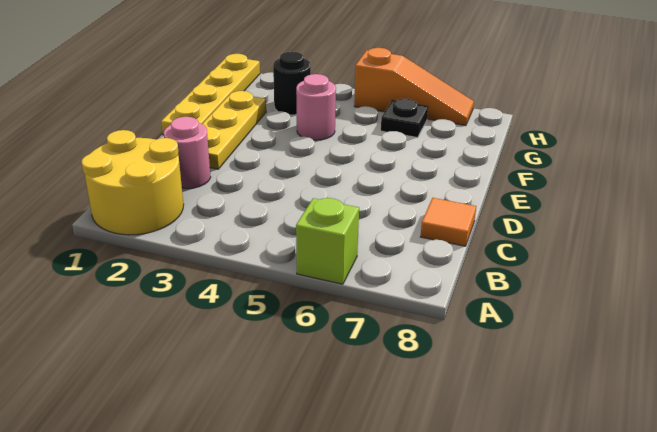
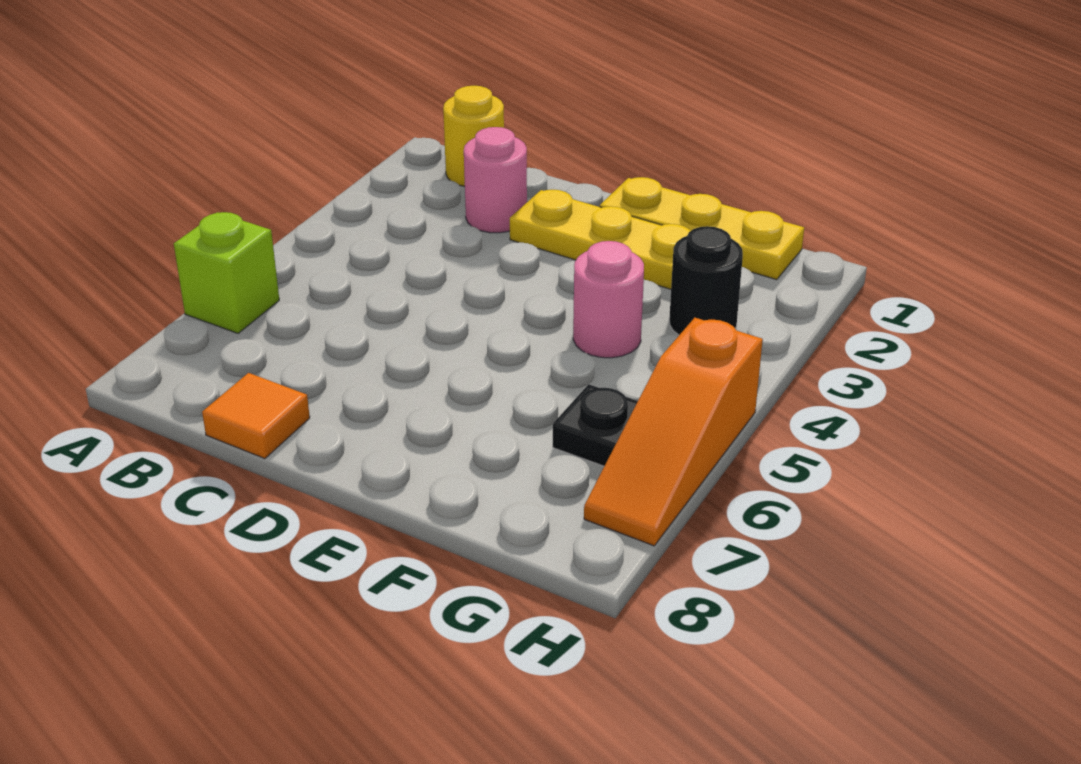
yellow round brick A1:B2 level 1 -> yellow round brick B1 level 1
yellow plate E1:H1 level 1 -> yellow plate E1:G1 level 1

